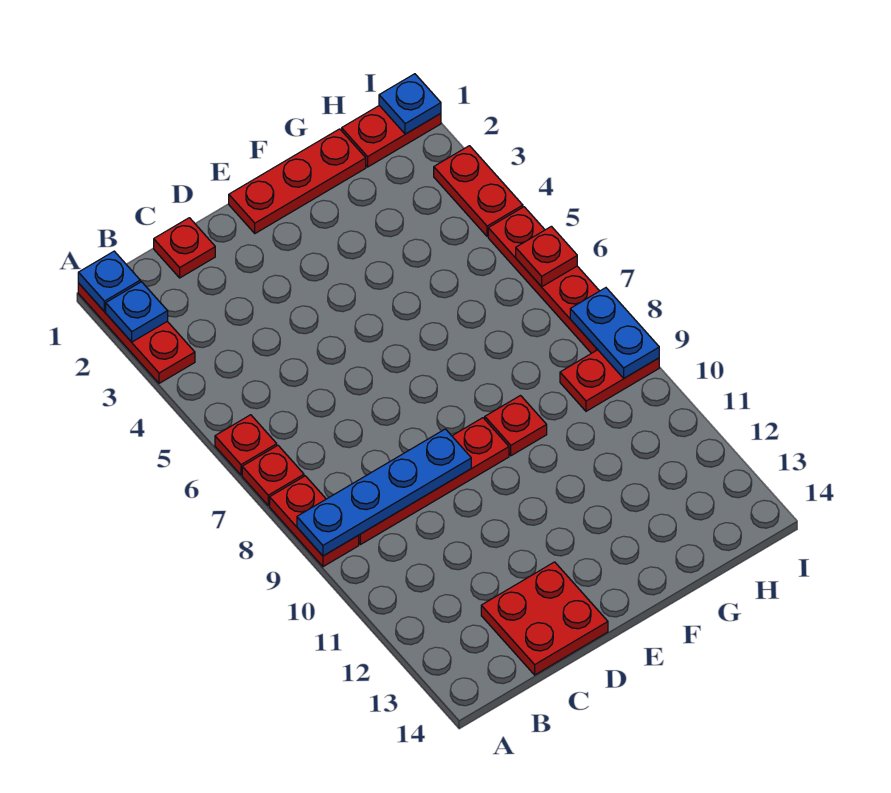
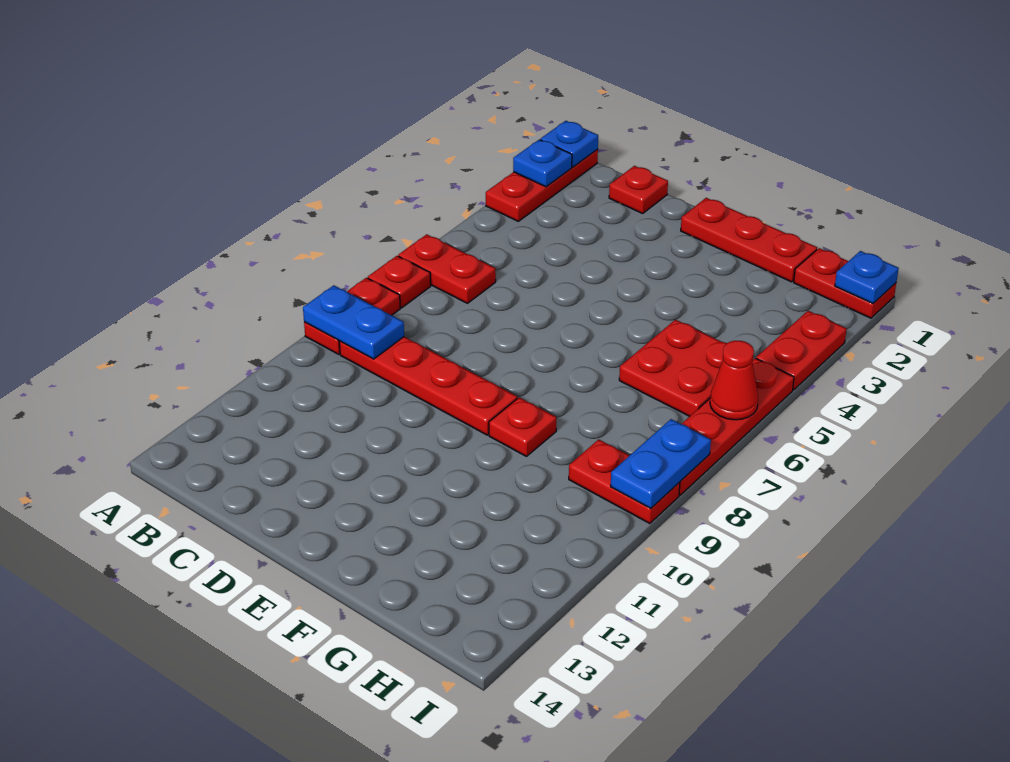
red plate A6 level 1 -> red plate A6:B6 level 1
blue plate A9:D9 level 2 -> blue plate A9:B9 level 2
red plate C13:D14 level 1 -> red plate G5:H6 level 1
red plate I6 level 2 -> red cone I6 level 2

